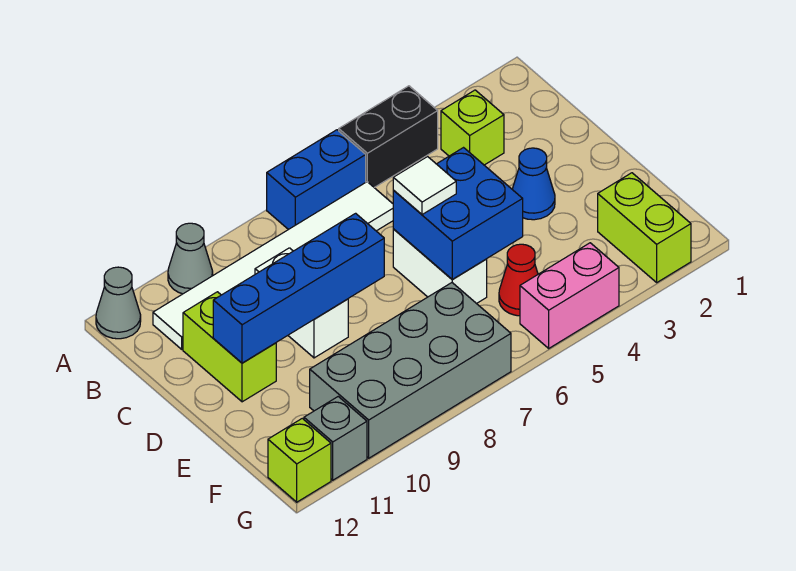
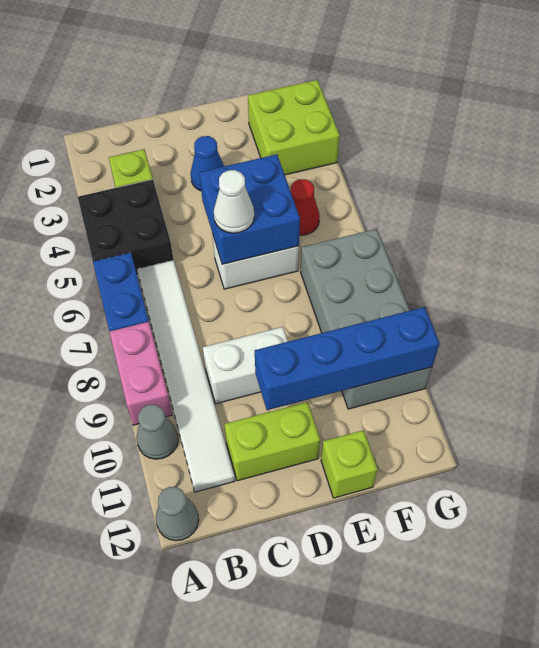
black brick A4:A5 level 1 -> black brick A4:B5 level 1
white tile D6 level 3 -> white cone D6 level 3
blue brick D8:D11 level 2 -> blue brick D10:G10 level 2
lime brick F2:G2 level 1 -> lime brick F2:G3 level 1
pink brick G4:G5 level 1 -> pink brick A8:A9 level 1
grey brick G11 level 1 -> none
lime brick G12 level 1 -> lime brick E12 level 1

